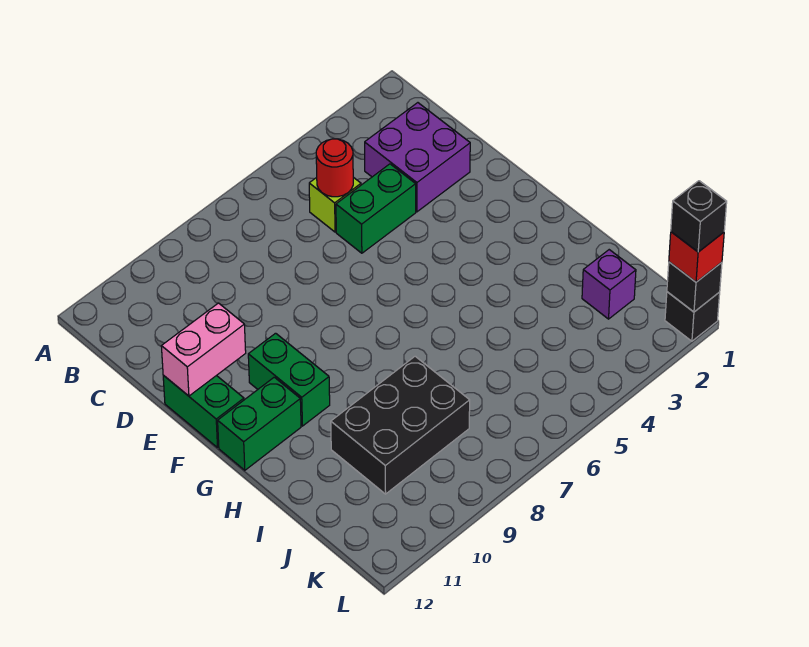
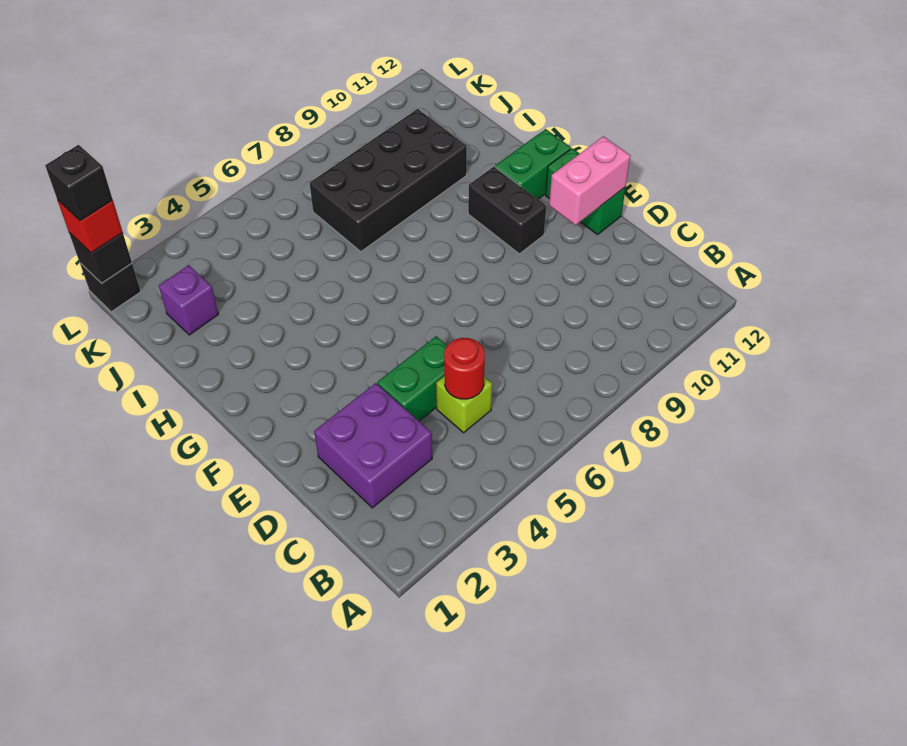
green brick F10:G10 level 1 -> black brick F10:G10 level 1
black brick I8:J10 level 1 -> black brick I7:J10 level 1

